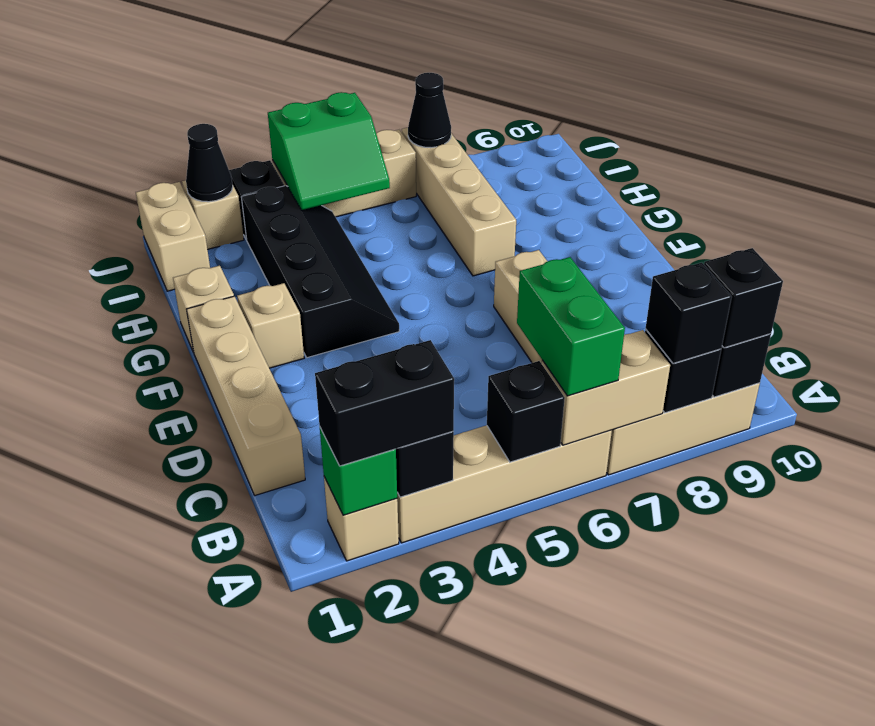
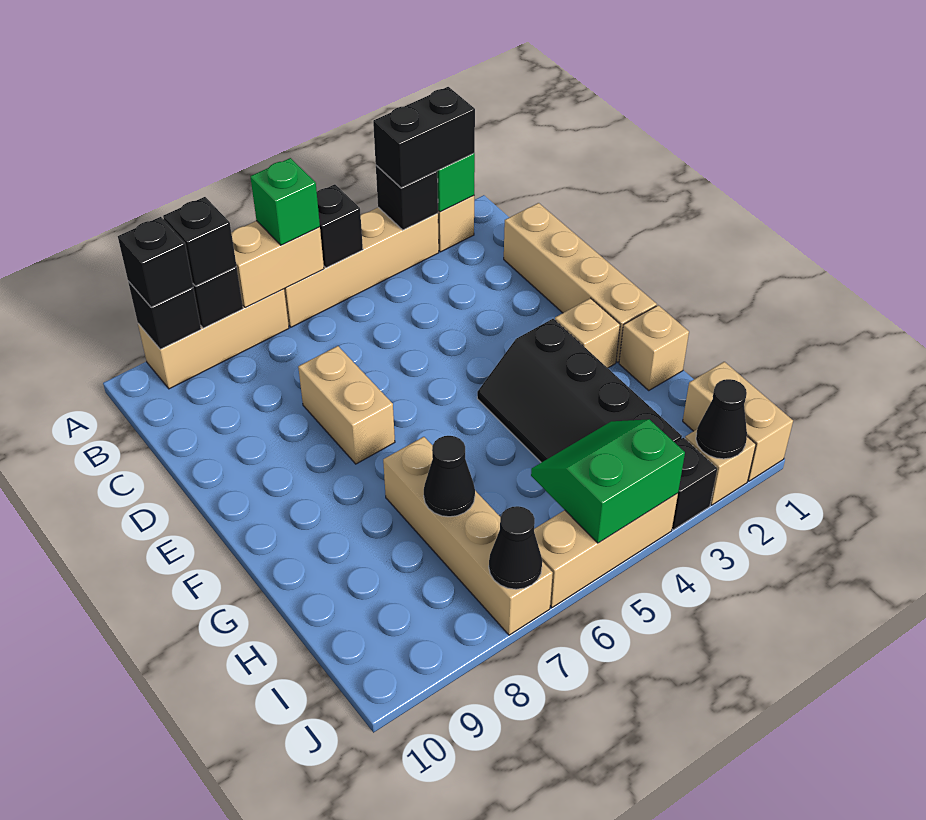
green brick A6:B6 level 3 -> green brick A6 level 3
none -> black cone H7 level 2

